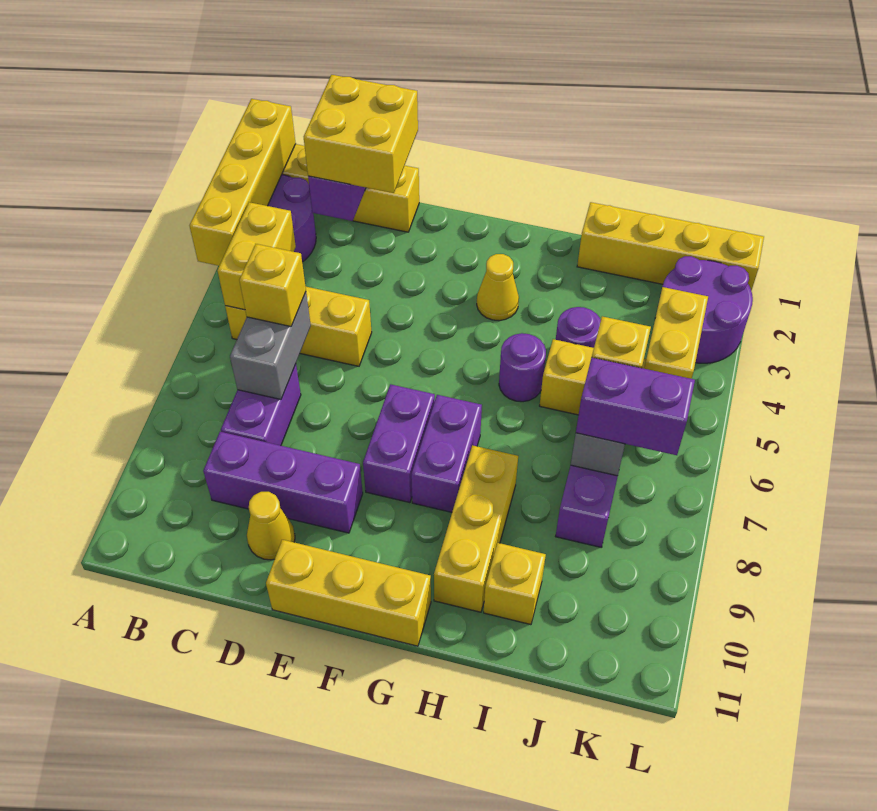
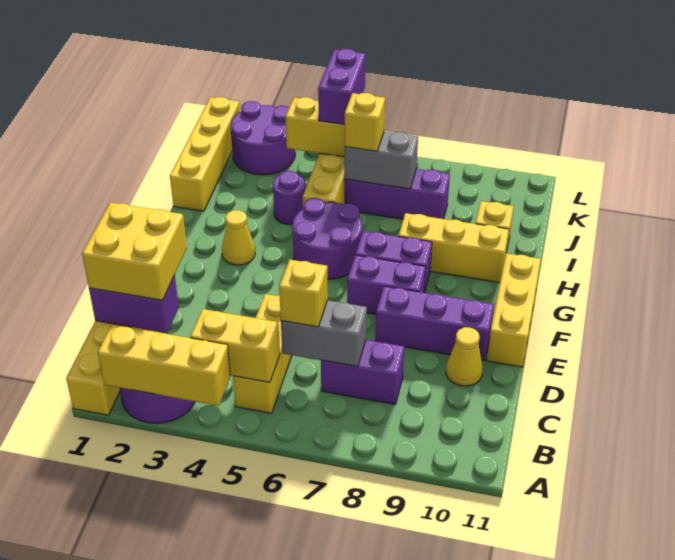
yellow brick A1:A4 level 2 -> yellow brick A2:A4 level 2
purple brick C9:E9 level 1 -> purple brick E8:E10 level 1
purple round brick H5 level 1 -> purple round brick G5:H6 level 1
purple brick J7:K7 level 3 -> purple brick K5:L5 level 3

